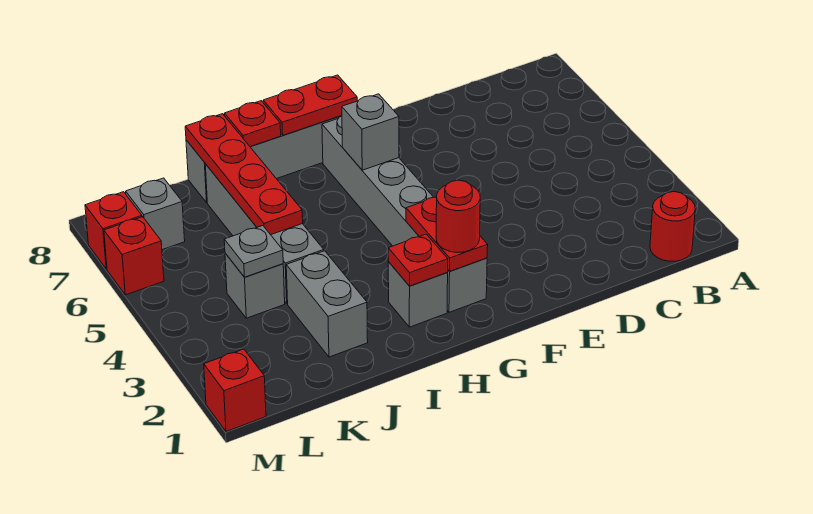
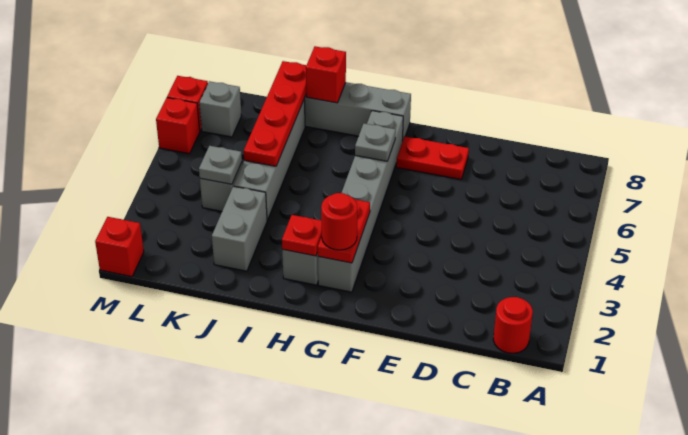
grey brick G6 level 2 -> grey plate G6 level 2
red plate G8:H8 level 2 -> red plate E7:F7 level 1
red plate I8 level 2 -> red brick I8 level 2

